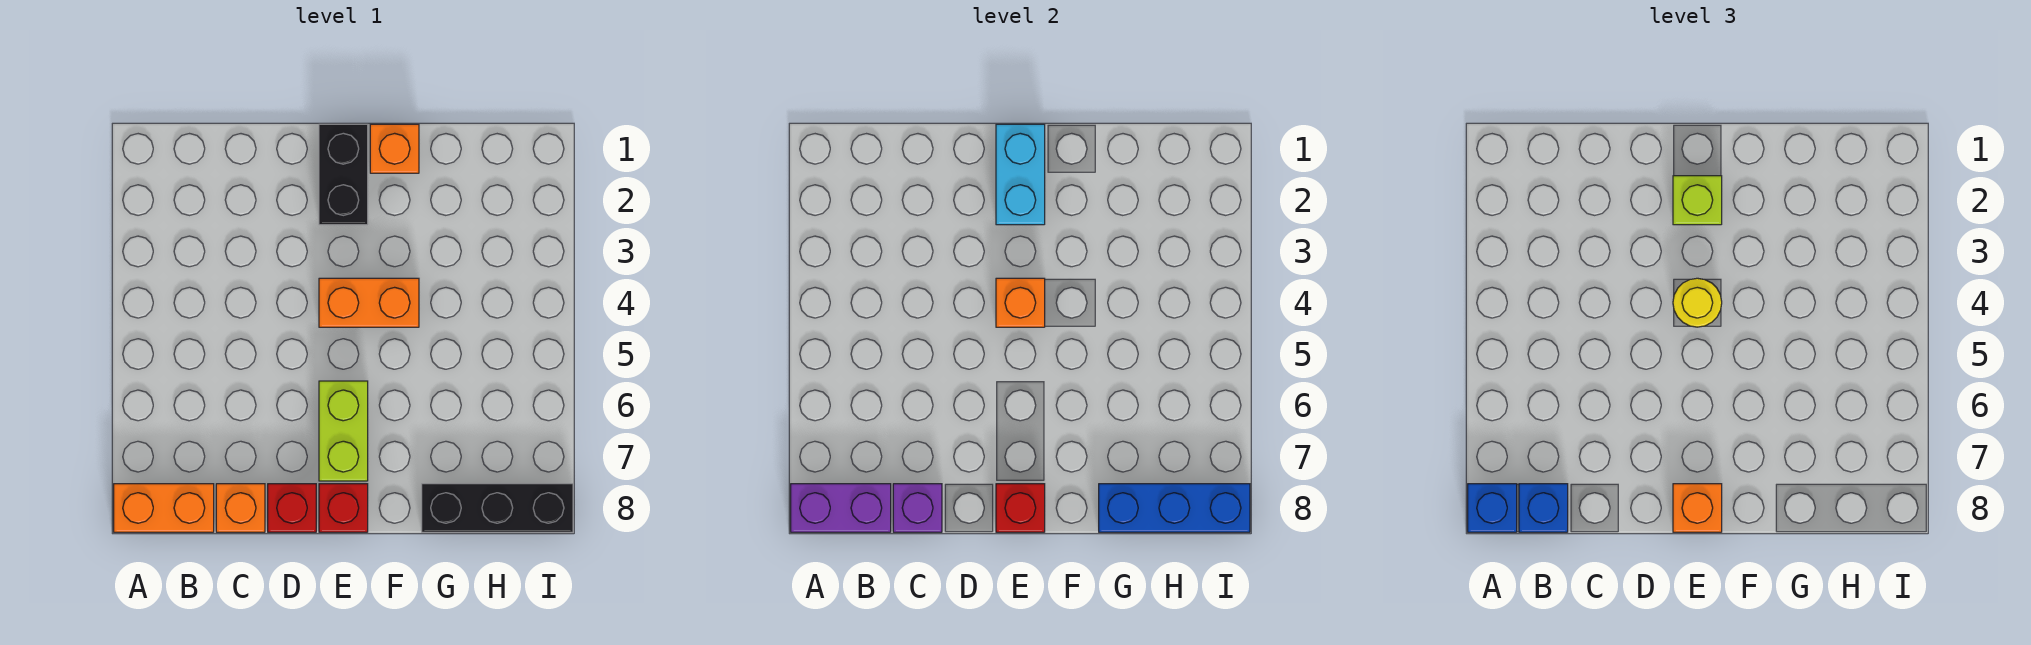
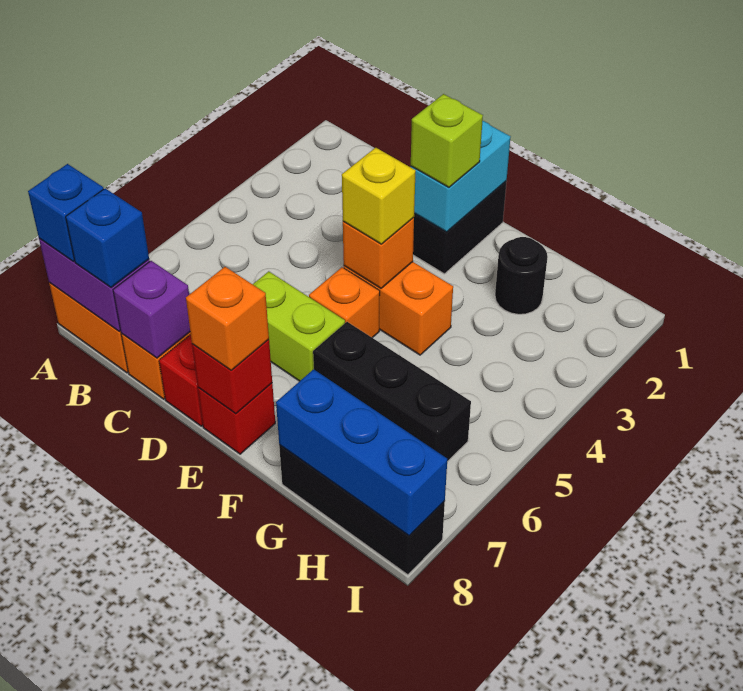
yellow round brick E4 level 3 -> yellow brick E4 level 3
lime brick E6:E7 level 1 -> lime brick D6:E6 level 1
orange brick F1 level 1 -> orange brick E5 level 1
none -> black brick F6:H6 level 1
none -> black round brick G2 level 1

